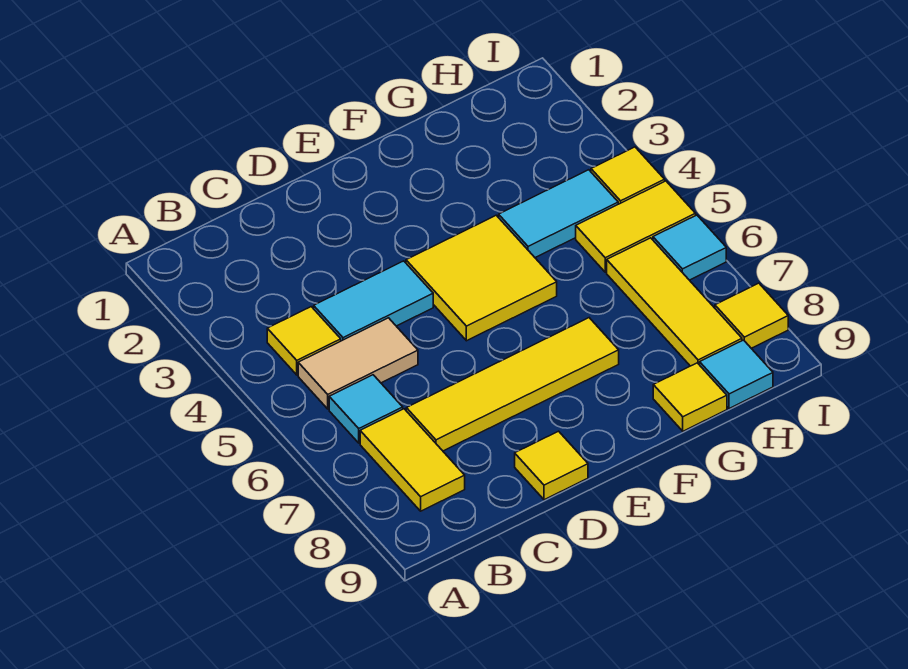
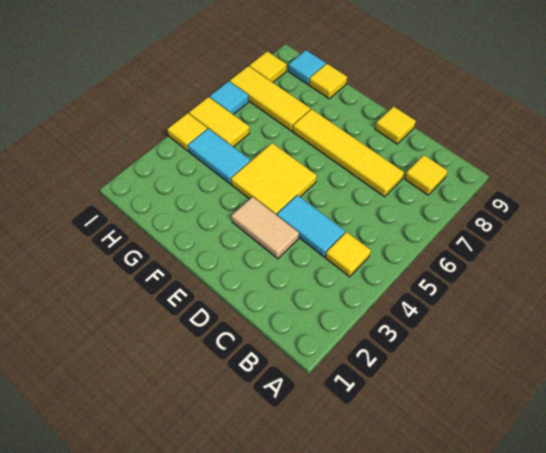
tan tile B5:C5 level 1 -> tan tile D3:E3 level 1
cyan tile B6 level 1 -> none
yellow tile B7:B8 level 1 -> yellow tile B8 level 1
yellow tile H6:H8 level 1 -> yellow tile G7:I7 level 1

